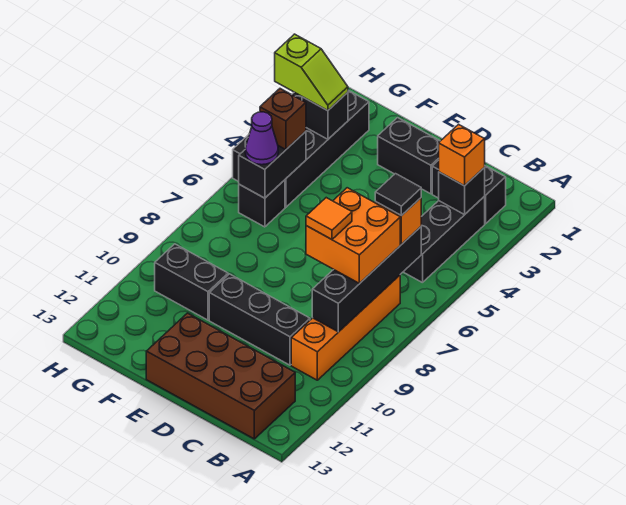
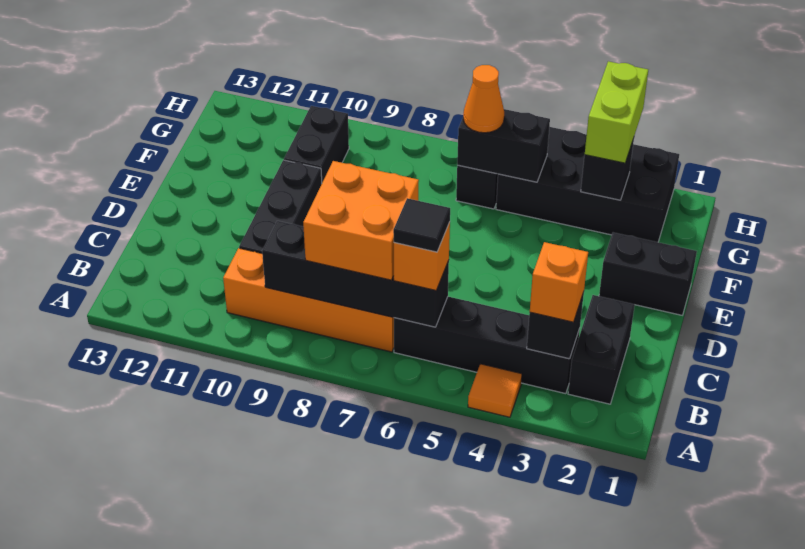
black brick B3:B5 level 1 -> black brick B3:B6 level 1
brown brick B12:E13 level 1 -> none
orange tile C8 level 4 -> orange tile A4 level 1
black brick D2:E2 level 1 -> black brick E1:E2 level 1
lime slope G3:H3 level 3 top H -> lime brick G3:H3 level 3
brown brick G5 level 3 -> none
purple cone G6 level 3 -> orange cone G6 level 3

